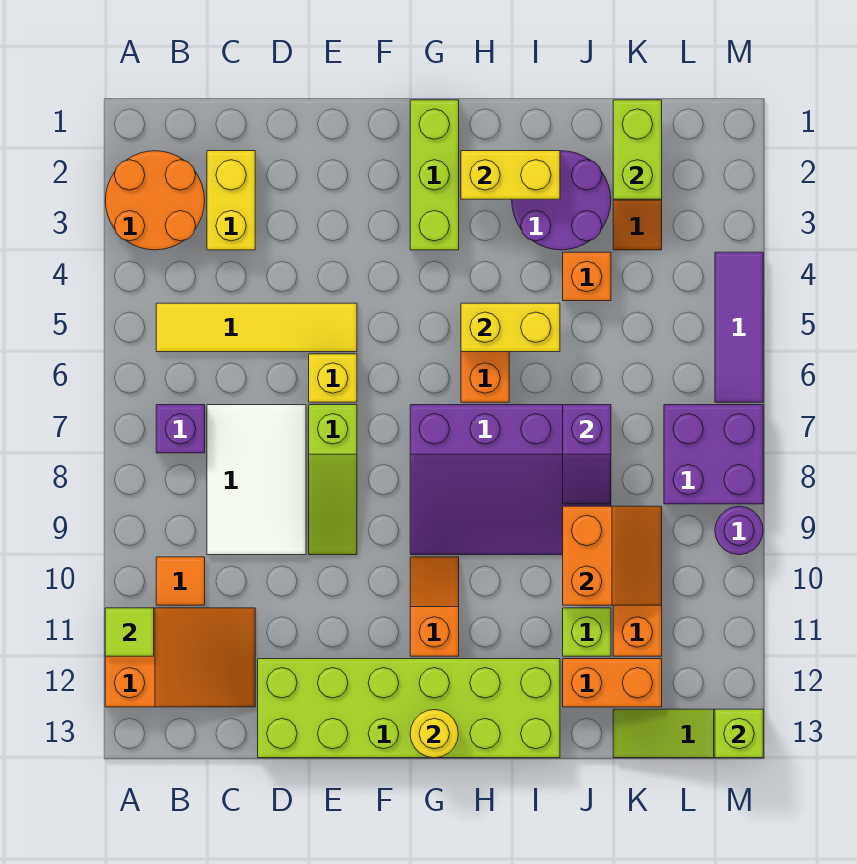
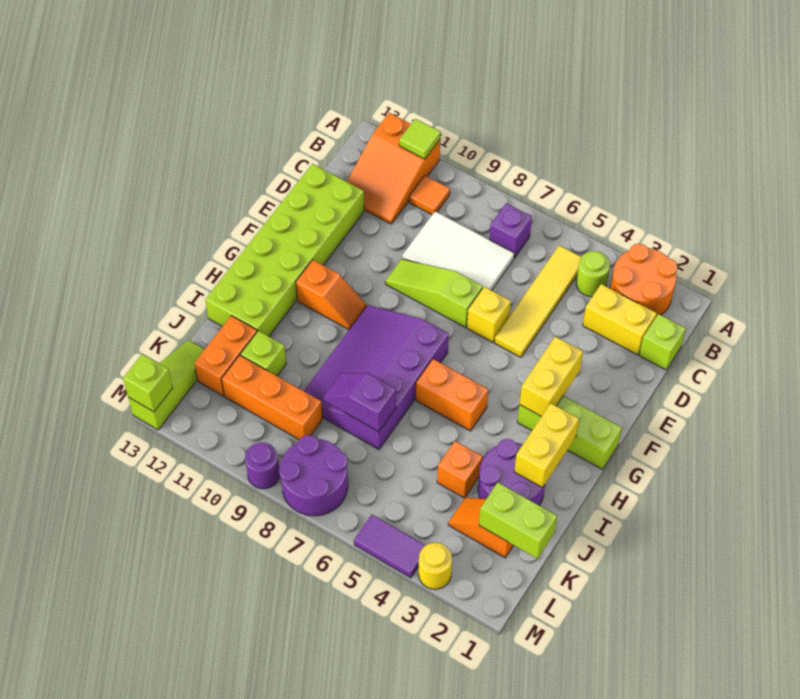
none -> lime round brick B4 level 1
none -> lime brick C1 level 1
yellow round brick G13 level 2 -> yellow round brick M3 level 1
yellow brick H5:I5 level 2 -> yellow brick F3:G3 level 2
orange slope J9:K10 level 2 top J -> none
purple brick L7:M8 level 1 -> purple round brick L7:M8 level 1
purple tile M4:M6 level 1 -> purple tile M4:M5 level 1

